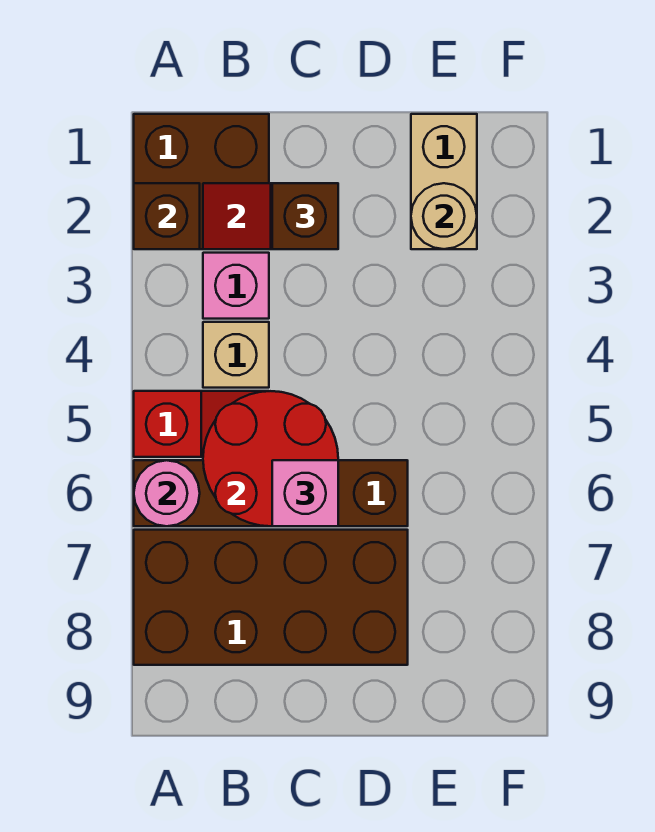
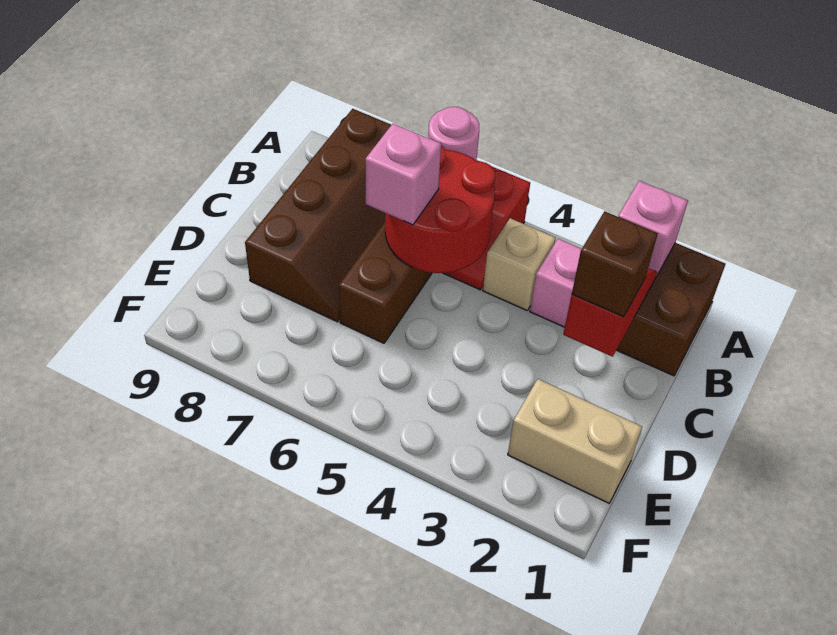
brown brick A2 level 2 -> pink brick A2 level 2
brown brick A7:D8 level 1 -> brown slope A7:D8 level 1 top 8
tan round brick E2 level 2 -> none

